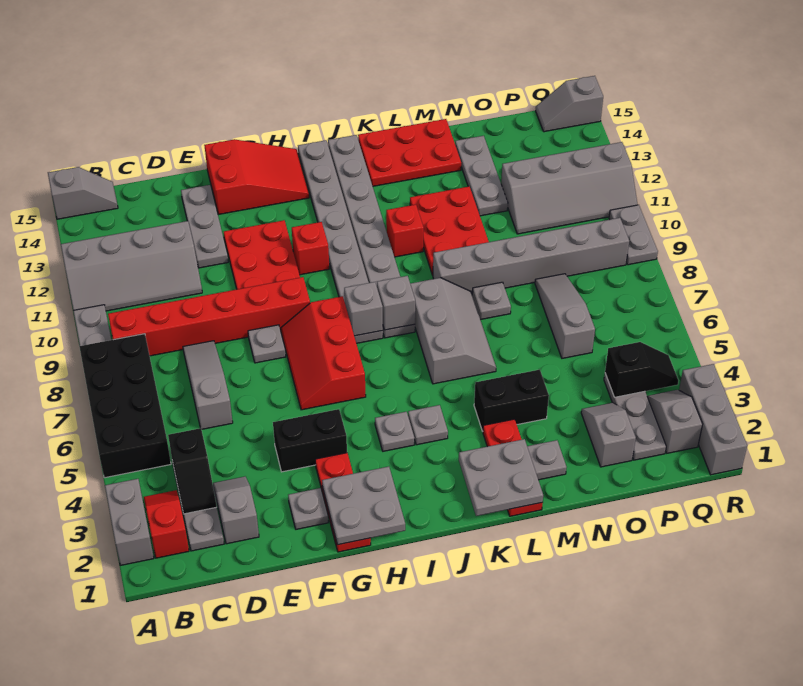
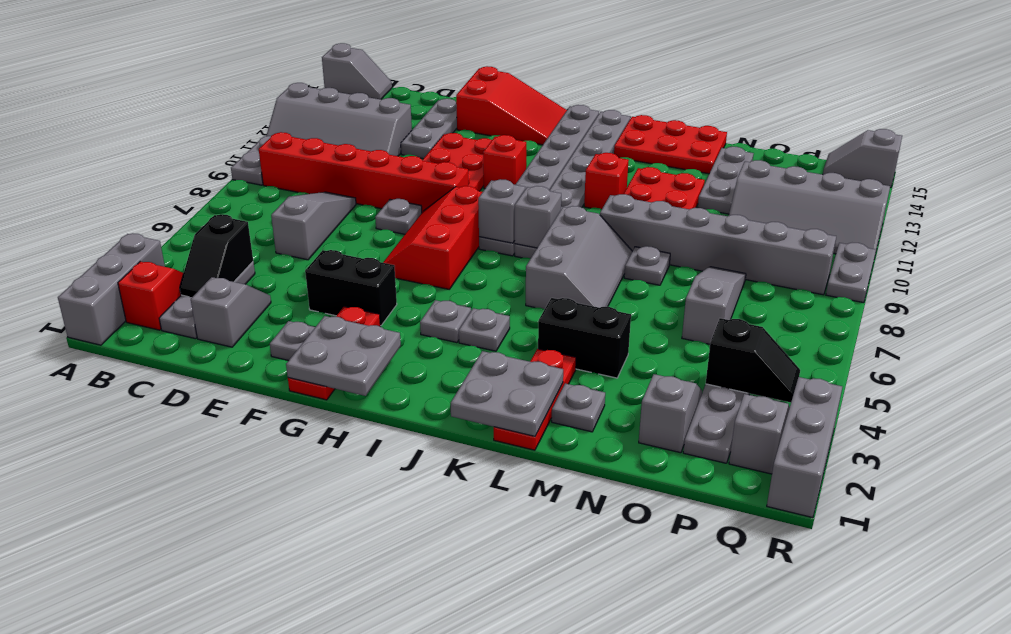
grey brick A2:A3 level 1 -> grey brick A1:A3 level 1
black brick A5:B8 level 1 -> none

